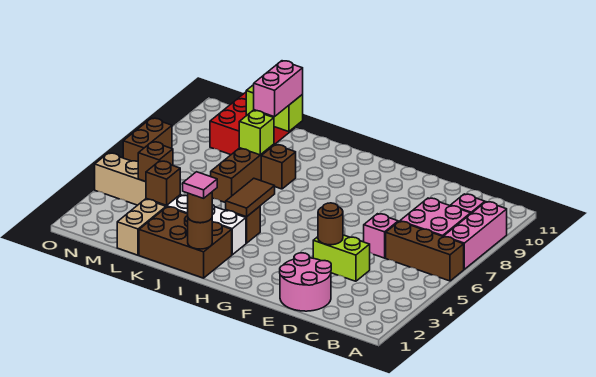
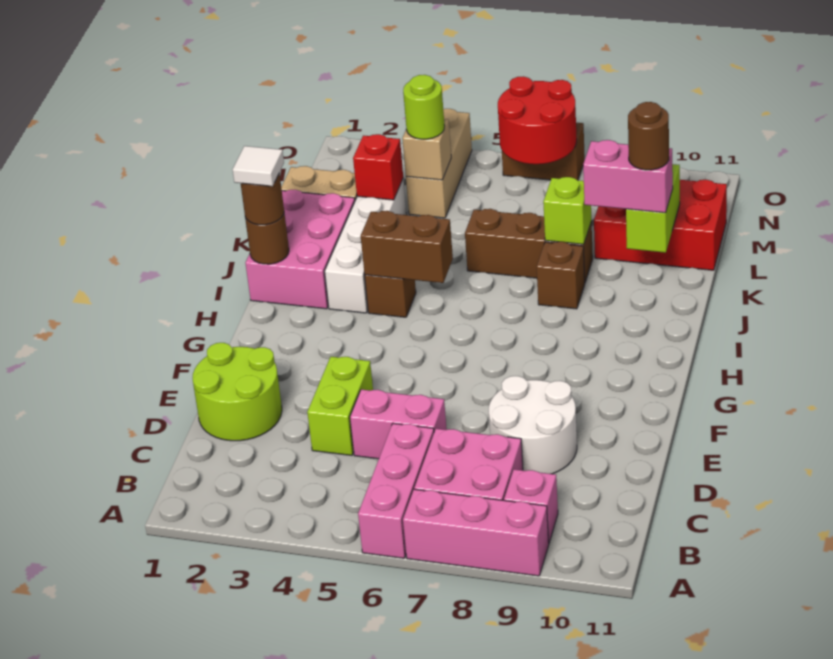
brown brick A6:C6 level 1 -> pink brick A6:C6 level 1
pink round brick D1:E2 level 1 -> lime round brick D1:E2 level 1
pink brick D6 level 1 -> pink brick D5:D6 level 1
none -> white round brick D8:E9 level 1
brown round brick E4 level 2 -> brown round brick K10 level 4
brown brick I1:K2 level 1 -> pink brick I1:K2 level 1
pink tile I1 level 4 -> white tile I1 level 4
brown tile I4:I5 level 2 -> brown brick I4:I5 level 2
brown brick L3 level 2 -> red brick L3 level 2
brown brick M4 level 2 -> tan brick M4 level 2
none -> lime round brick M4 level 3
none -> red round brick N6:O7 level 2

